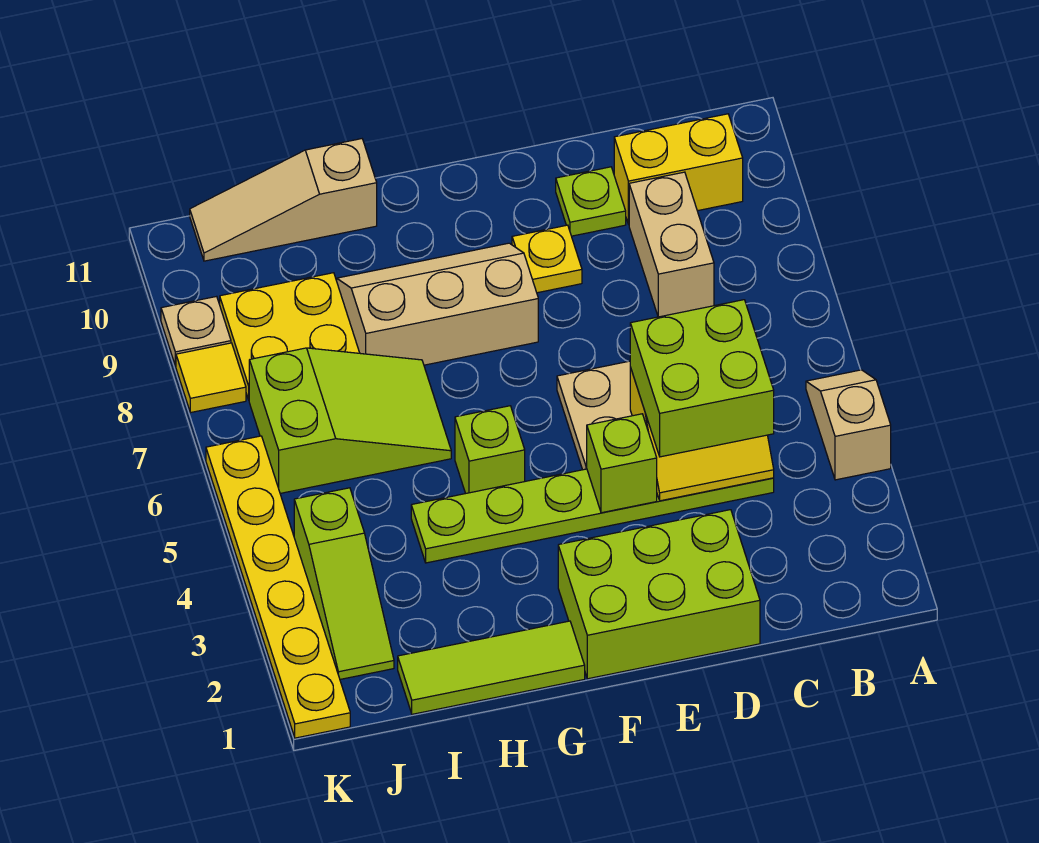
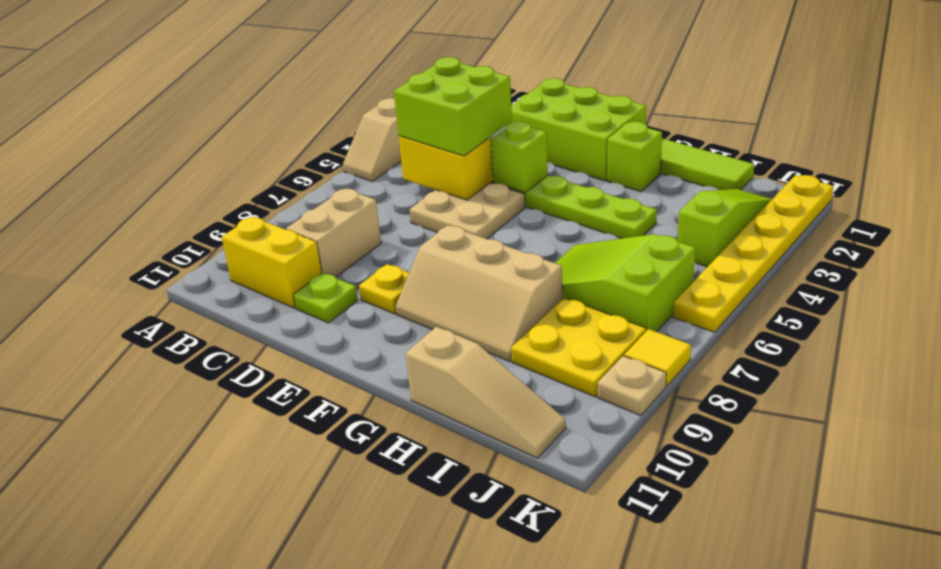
lime brick G5 level 1 -> lime brick G2 level 1

